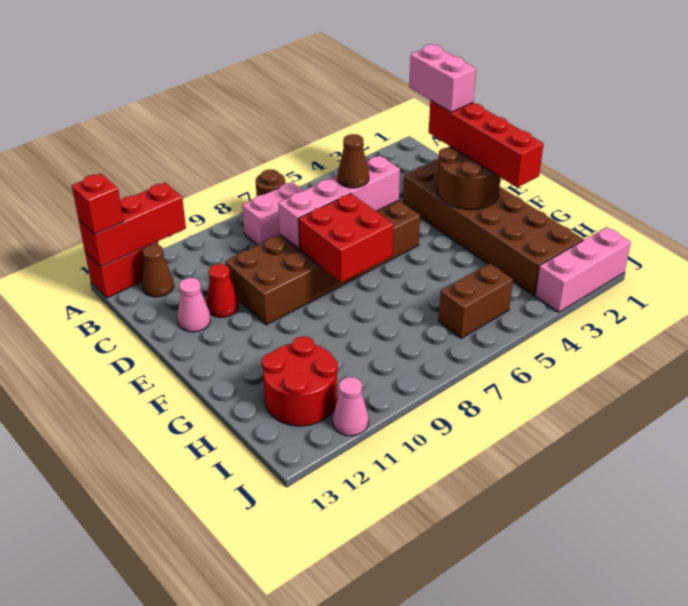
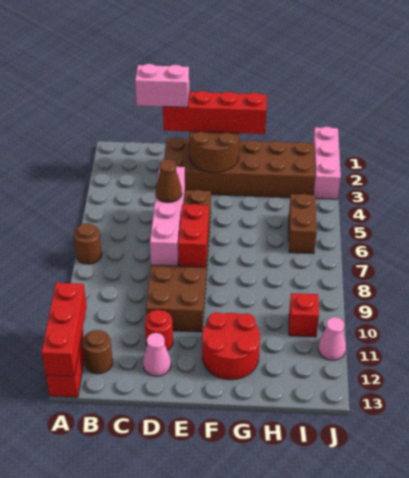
red brick A13 level 3 -> red brick I10 level 1
pink brick B7:B8 level 1 -> none
brown cone B12 level 1 -> brown round brick B12 level 1
red cone D11 level 1 -> red round brick D11 level 1
red brick E7:F8 level 2 -> red brick E7:E8 level 2
red round brick H11:I12 level 1 -> red round brick F11:G12 level 1

